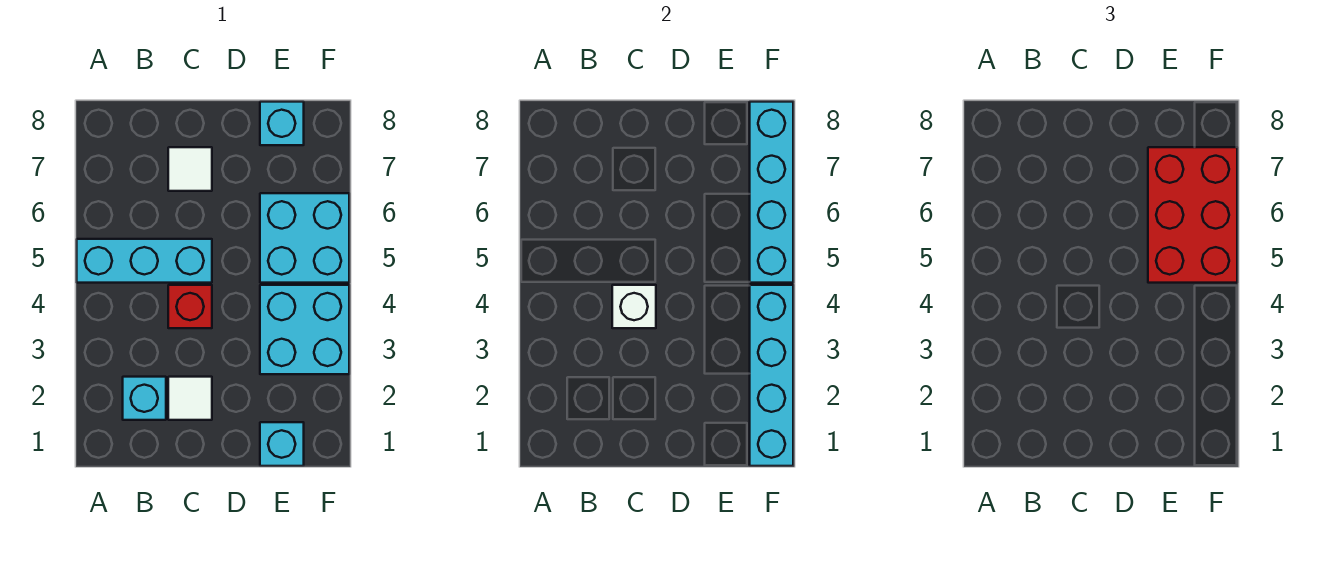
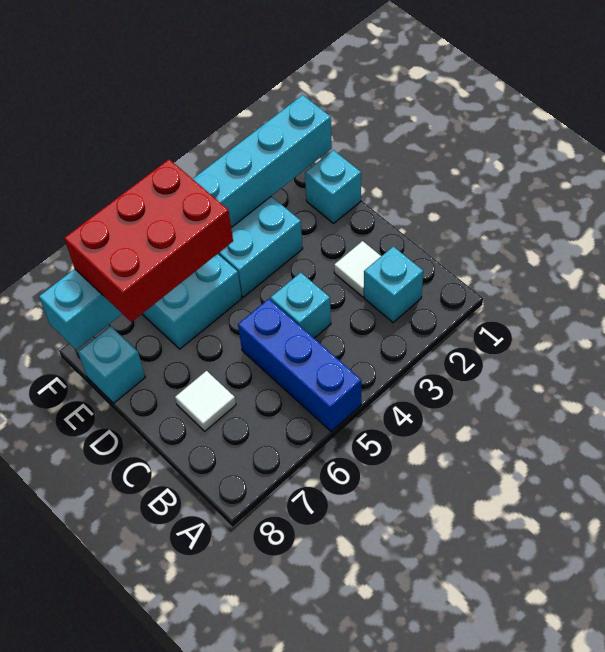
cyan brick A5:C5 level 1 -> blue brick A5:C5 level 1
red brick C4 level 1 -> cyan brick C4 level 1
white brick C4 level 2 -> none

